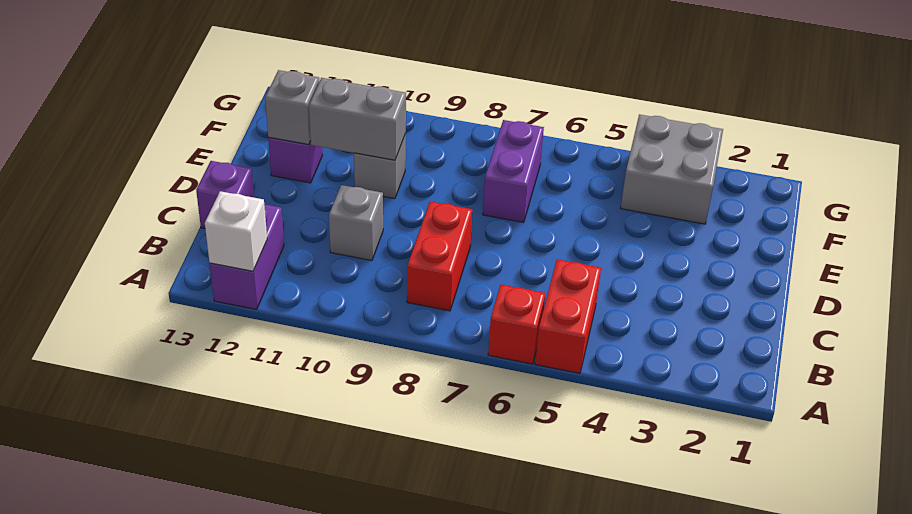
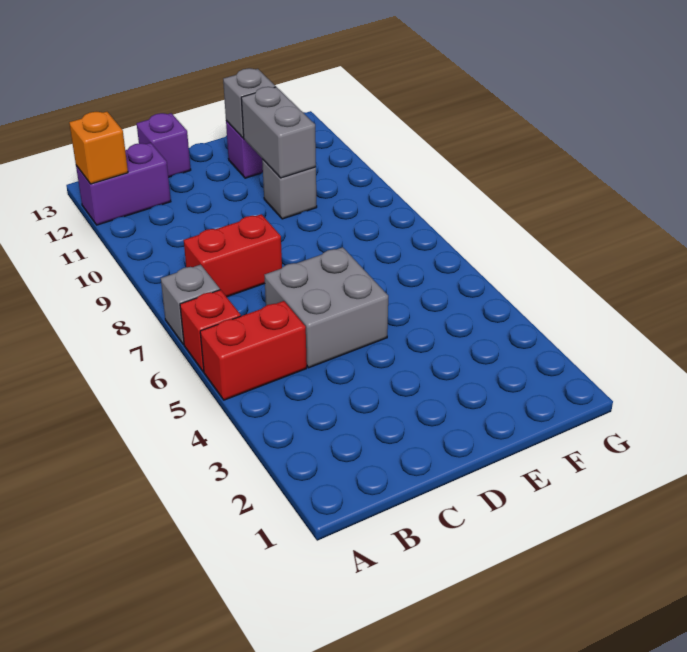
white brick A12 level 2 -> orange brick A12 level 2
grey brick C10 level 1 -> grey brick A7 level 1
purple brick E7:F7 level 1 -> none
grey brick F3:G4 level 1 -> grey brick C5:D6 level 1

